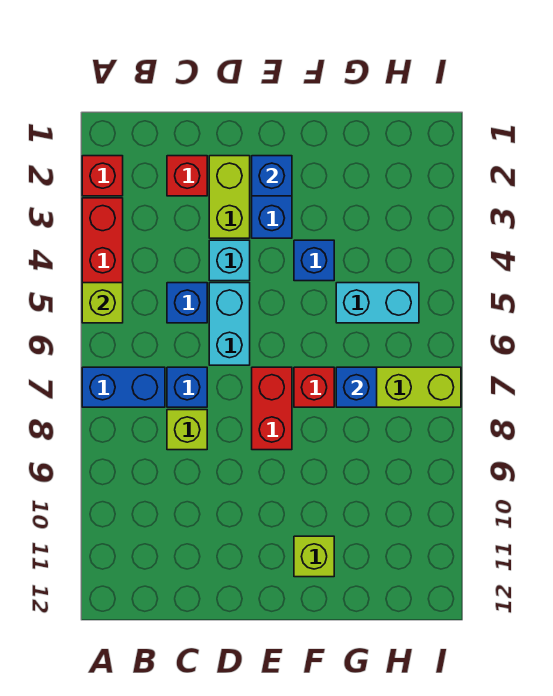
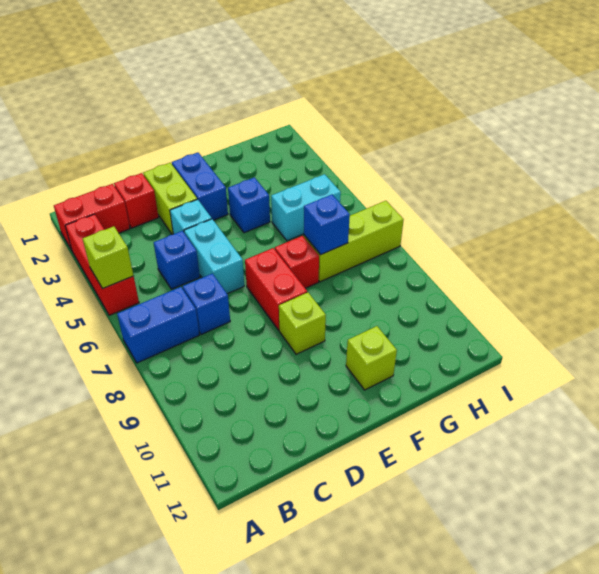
red brick A2 level 1 -> red brick A2:B2 level 1
lime brick C8 level 1 -> lime brick E9 level 1
blue brick E2 level 2 -> none

